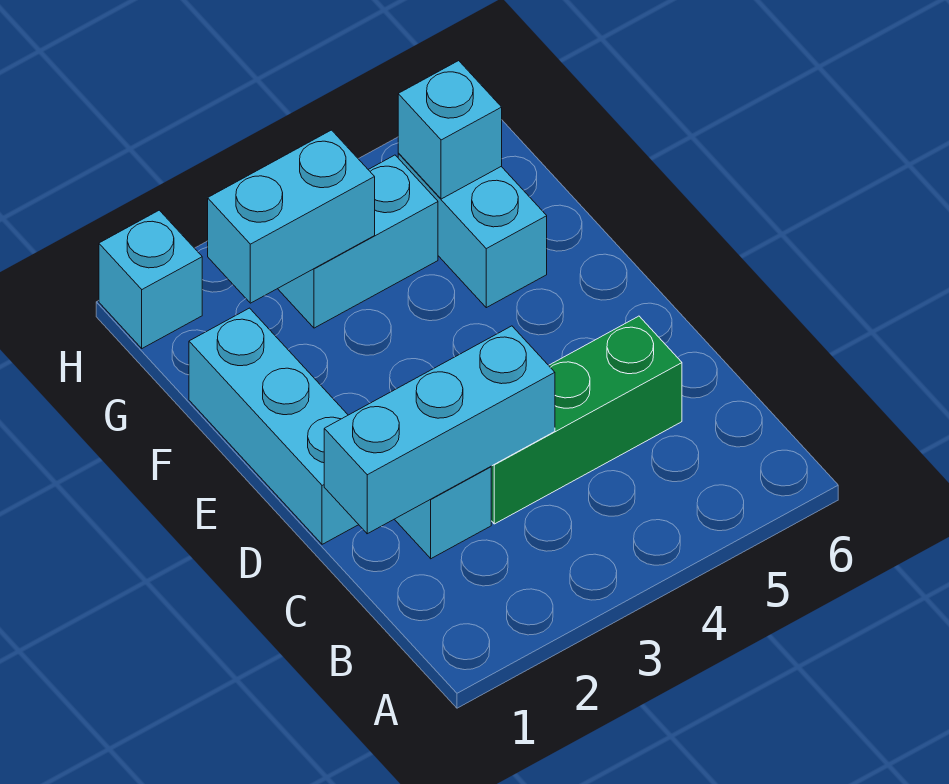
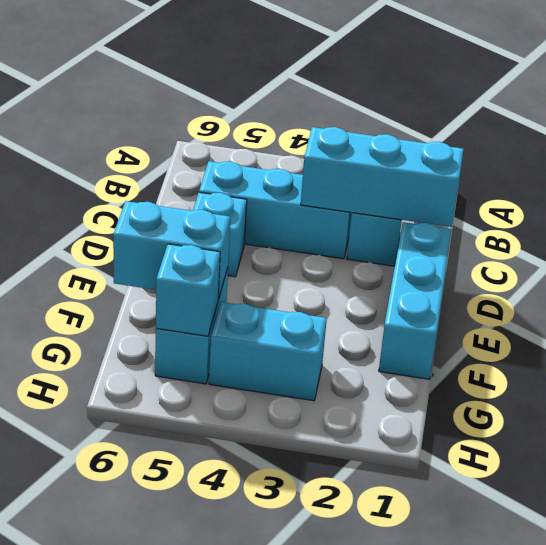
green brick C3:C5 level 1 -> cyan brick C3:C5 level 1
cyan brick G2:G3 level 2 -> cyan brick F5:F6 level 2
cyan brick H1 level 1 -> cyan brick D5 level 1

